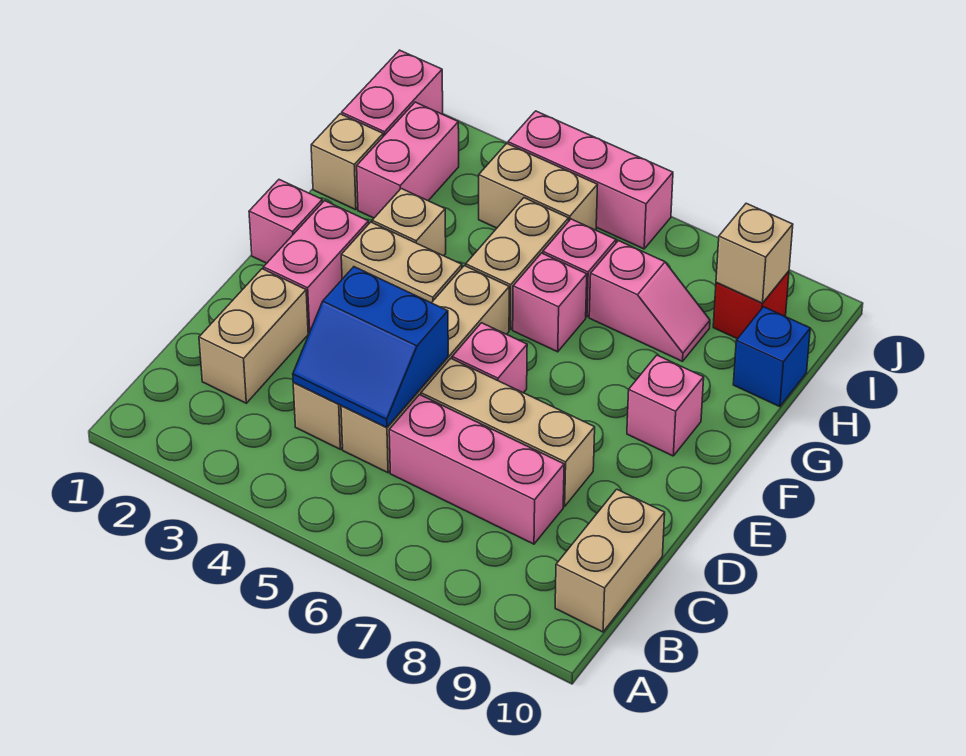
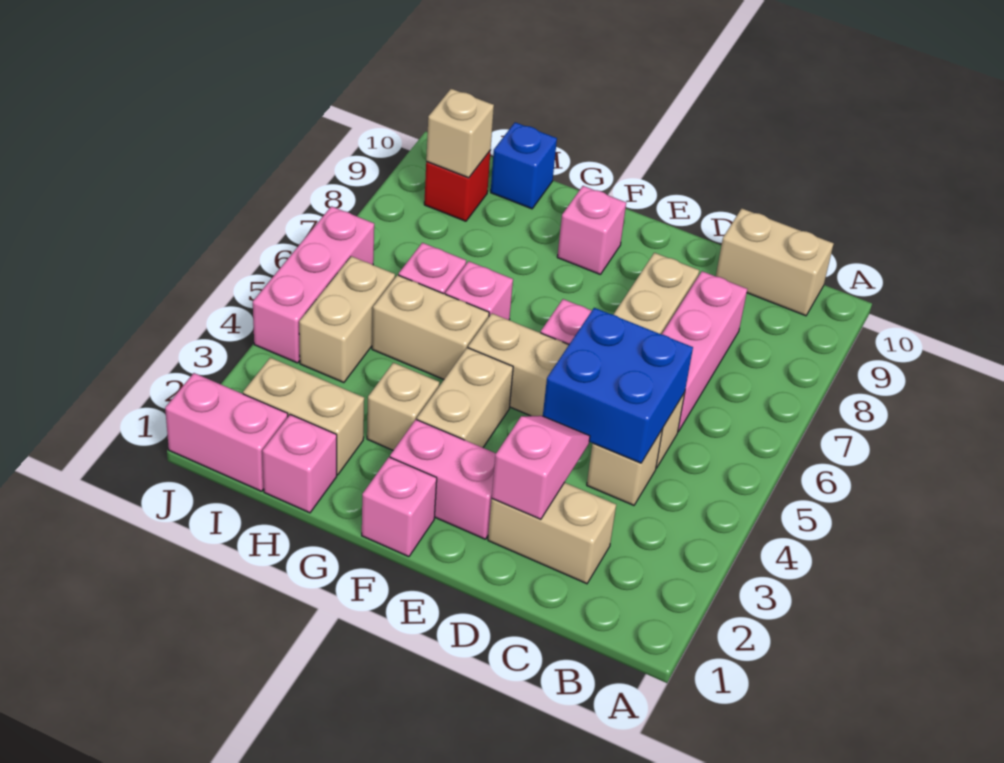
blue slope C4:D5 level 2 top D -> blue brick C4:D5 level 2
tan brick H1 level 1 -> pink brick H1 level 1
pink brick H2:I2 level 1 -> tan brick H2:I2 level 1
pink slope H7:H8 level 1 top 7 -> pink slope D2:D3 level 2 top 2

